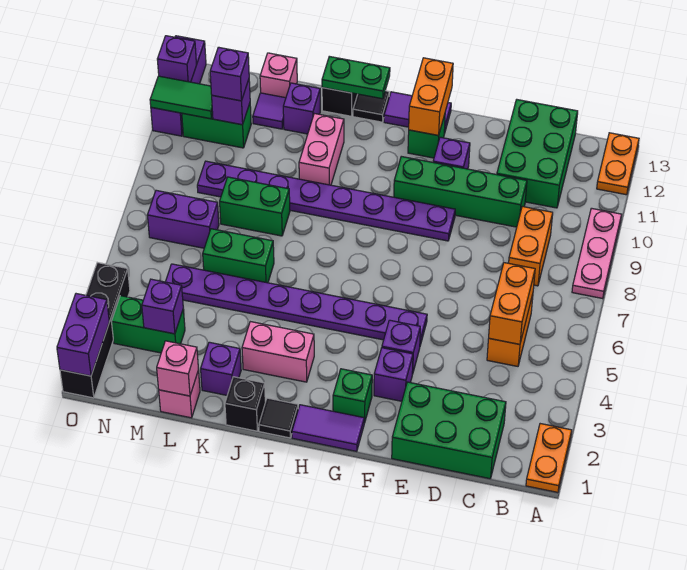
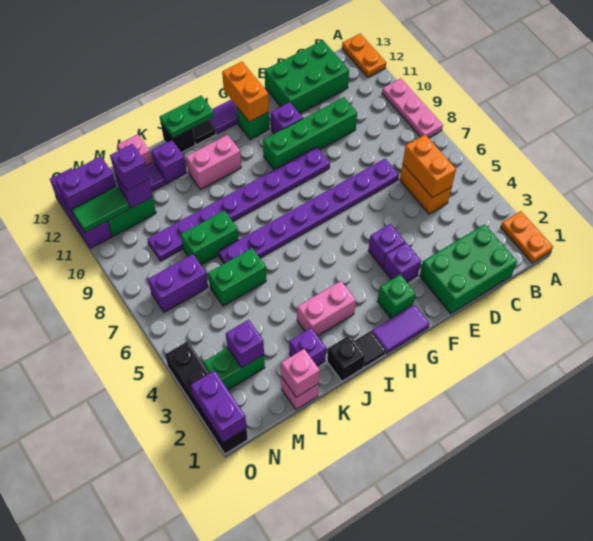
orange brick C8:C9 level 1 -> none
green brick C11:D13 level 1 -> green brick C12:E13 level 1
purple plate F5:M5 level 1 -> purple plate D7:K7 level 1
pink brick J10:J11 level 1 -> pink brick I11:J11 level 1
purple brick O12 level 2 -> purple brick N12:O12 level 2

